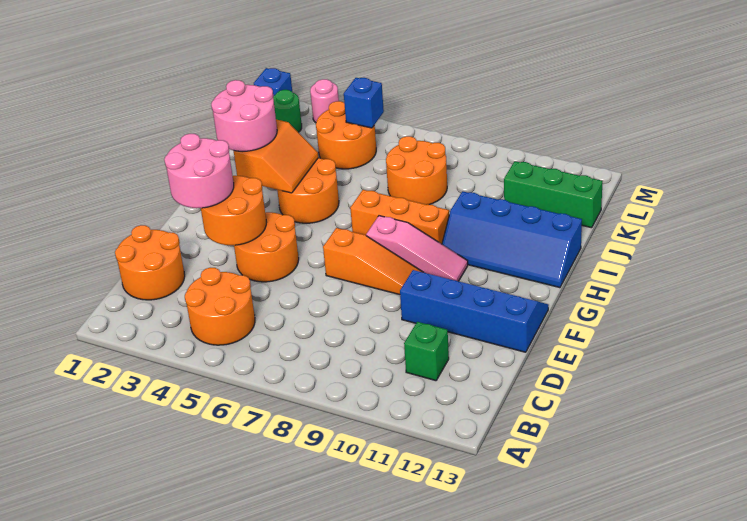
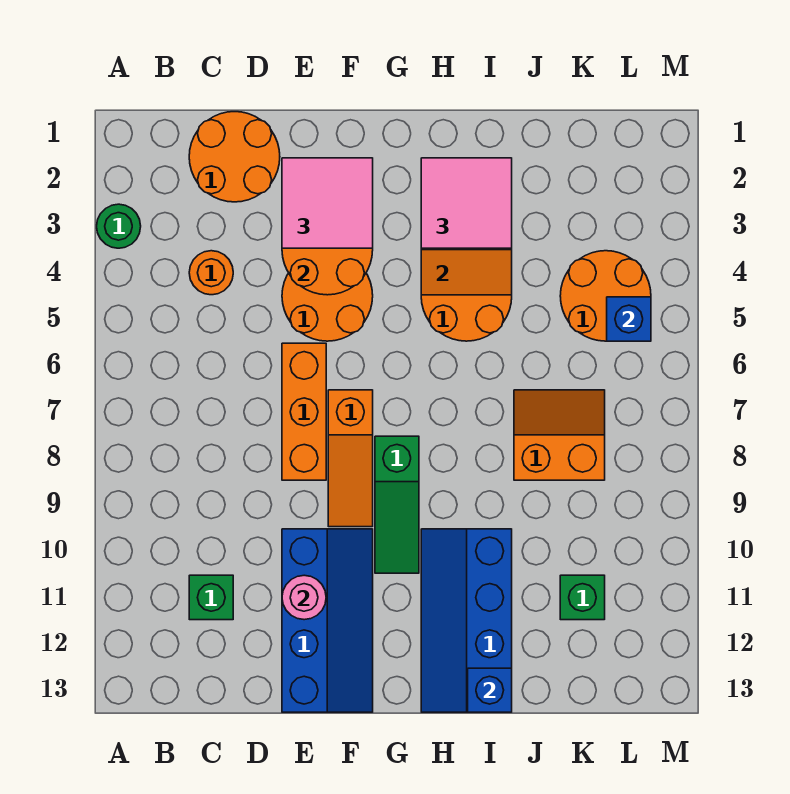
orange round brick B4:C5 level 1 -> orange round brick C4 level 1
pink round brick E2:F3 level 3 -> pink tile E2:F3 level 3
pink slope G8:G10 level 1 top 8 -> green slope G8:G10 level 1 top 8
pink round brick H2:I3 level 3 -> pink tile H2:I3 level 3
orange brick H7:H9 level 1 -> orange brick E6:E8 level 1
orange round brick J7:K8 level 1 -> orange slope J7:K8 level 1 top 8
green brick K11:K13 level 1 -> green brick K11 level 1
green round brick L2 level 1 -> green round brick A3 level 1
blue brick M1 level 1 -> blue brick I13 level 2
pink round brick M3 level 1 -> pink round brick E11 level 2

